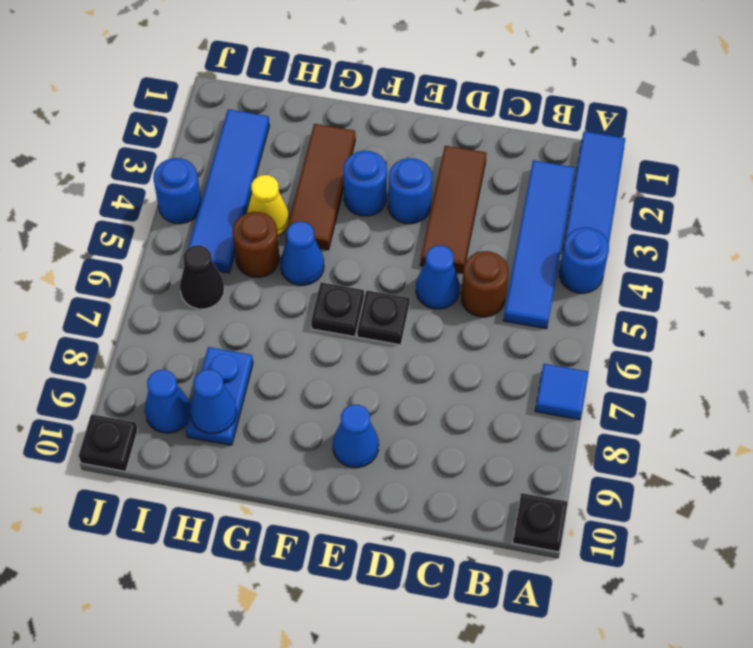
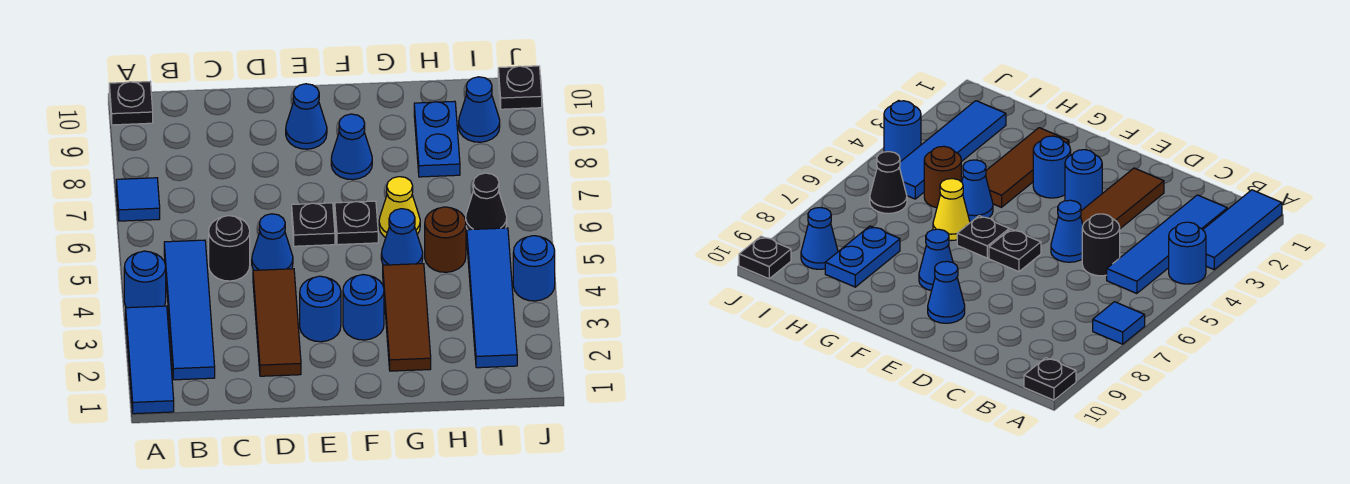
brown round brick C5 level 1 -> black round brick C5 level 1
yellow cone H4 level 1 -> yellow cone G6 level 1
blue cone H9 level 2 -> blue cone F8 level 1

